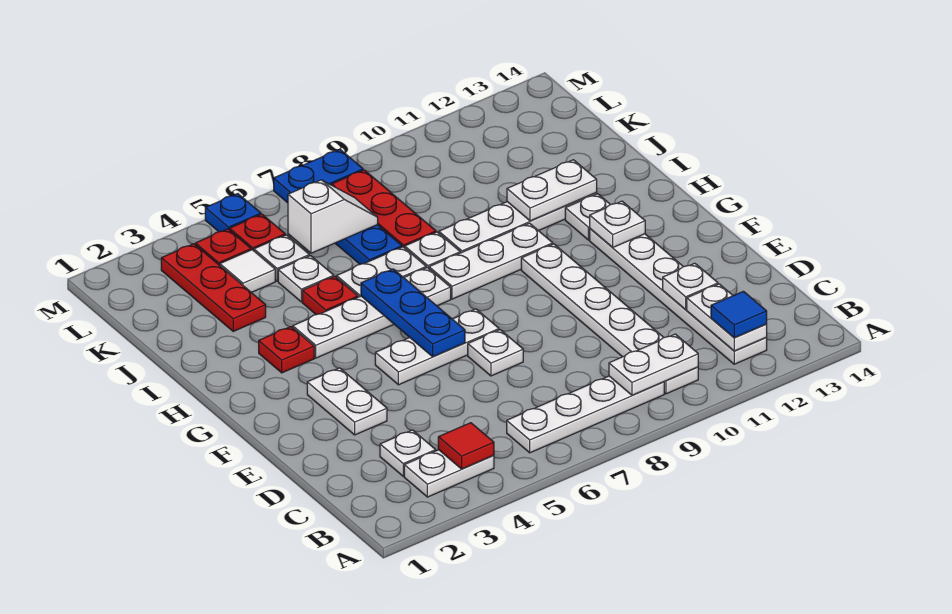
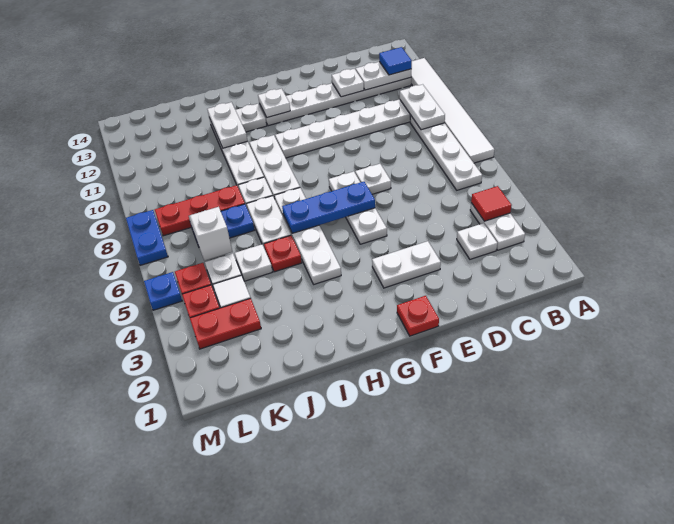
none -> white tile A7:A12 level 1
red plate H3 level 1 -> red plate F1 level 1
red plate J3:L3 level 1 -> red plate K3:L3 level 1

